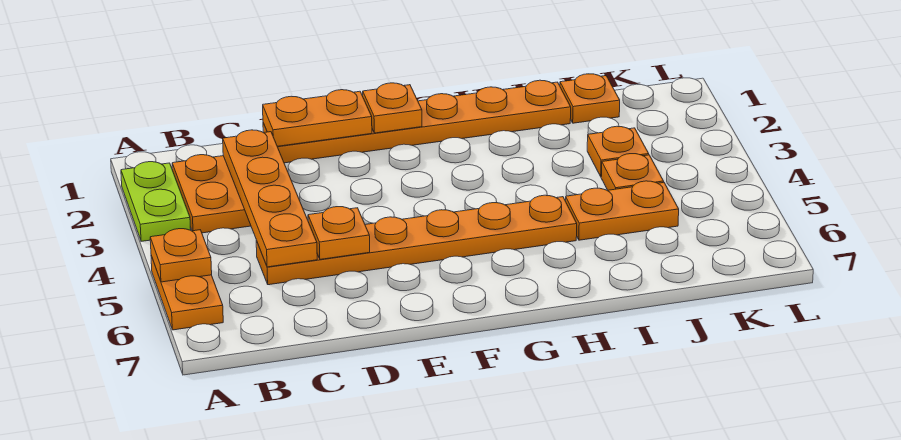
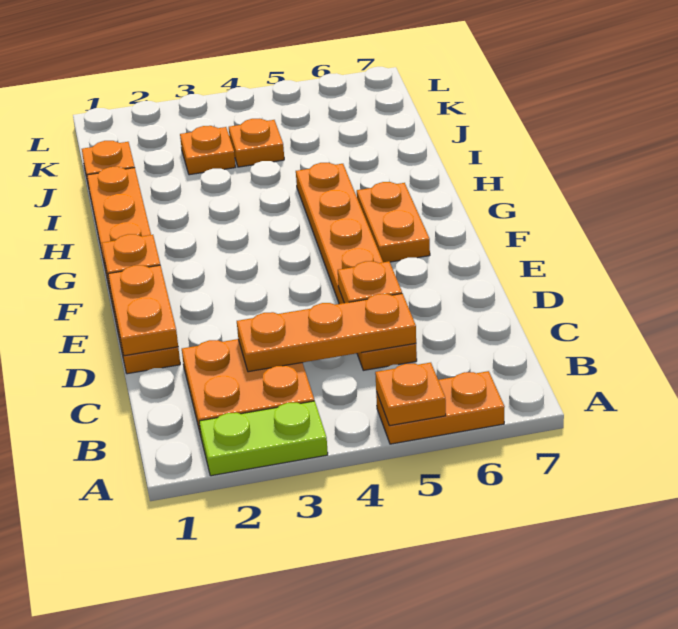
orange plate C2:C5 level 2 -> orange plate C3:C5 level 2
orange plate I5:J5 level 1 -> orange plate F6:G6 level 1

